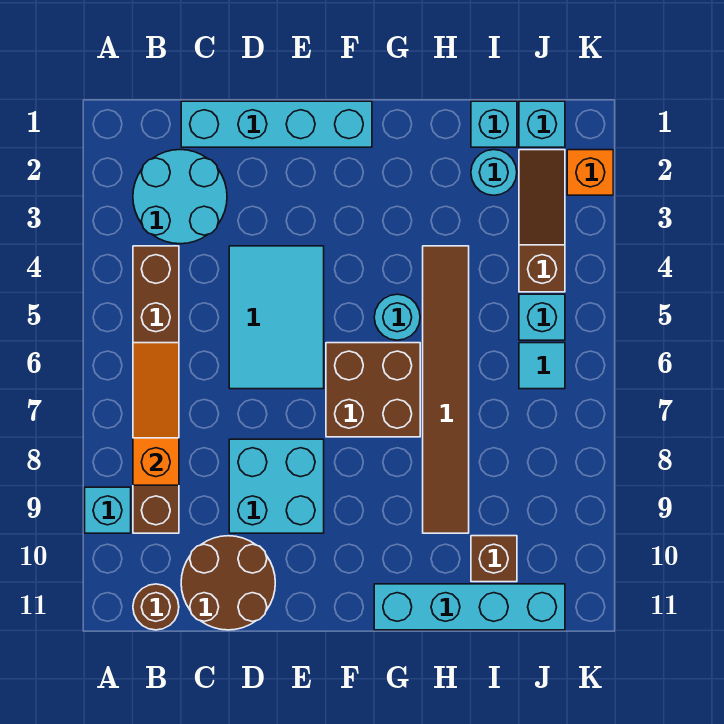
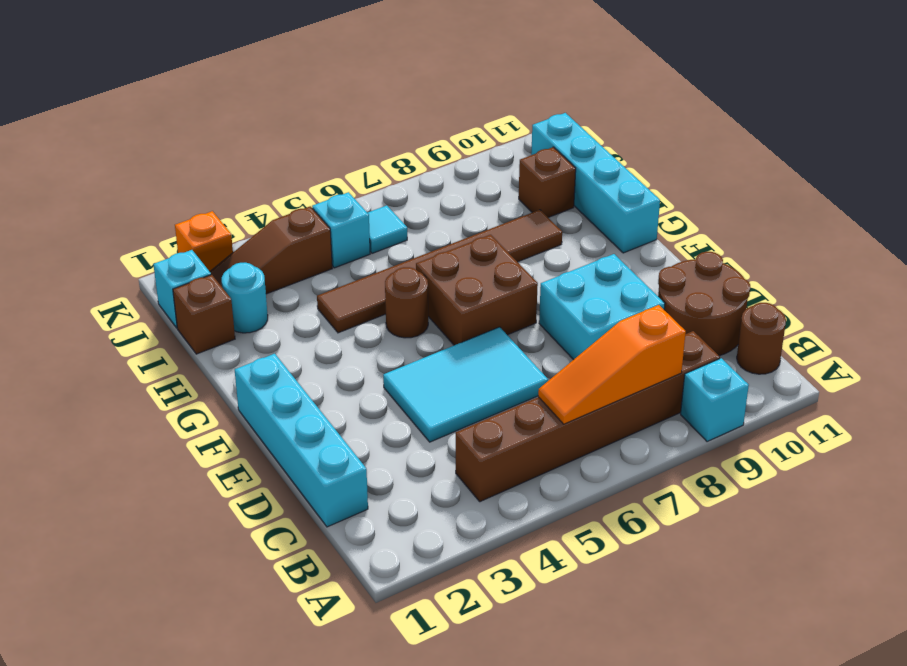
cyan round brick B2:C3 level 1 -> none
cyan round brick G5 level 1 -> brown round brick G5 level 1
cyan brick I1 level 1 -> brown brick I1 level 1

